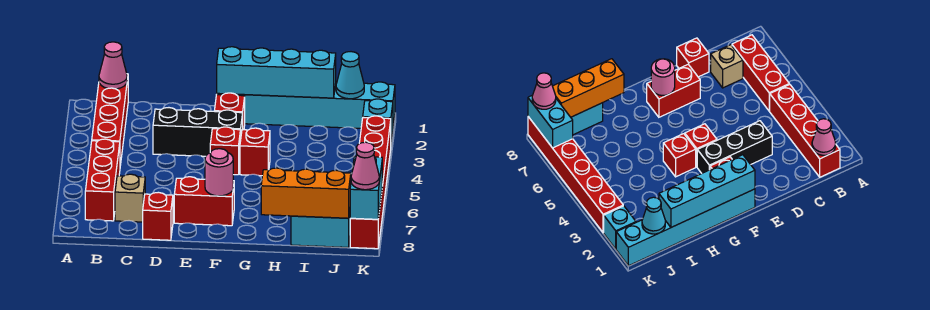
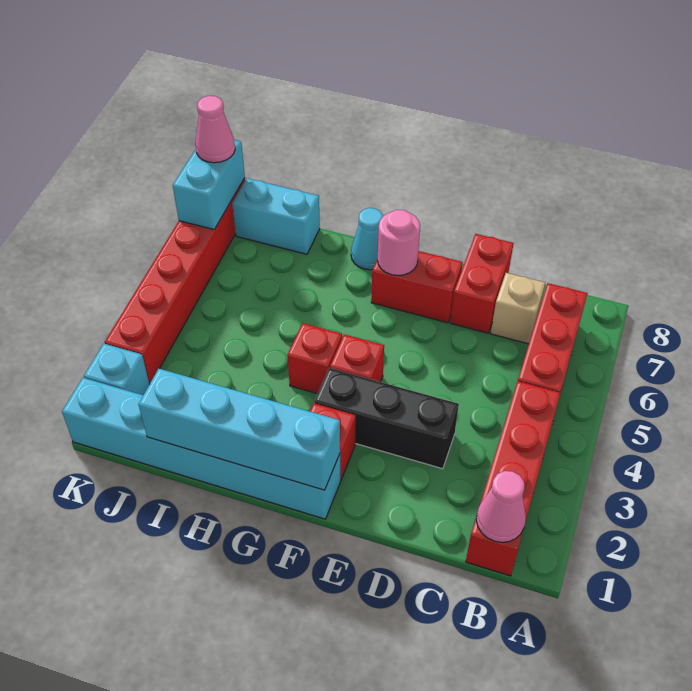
red brick D8 level 1 -> red brick D7:D8 level 1
orange brick H8:J8 level 2 -> none
cyan cone J1 level 2 -> cyan cone G8 level 1

